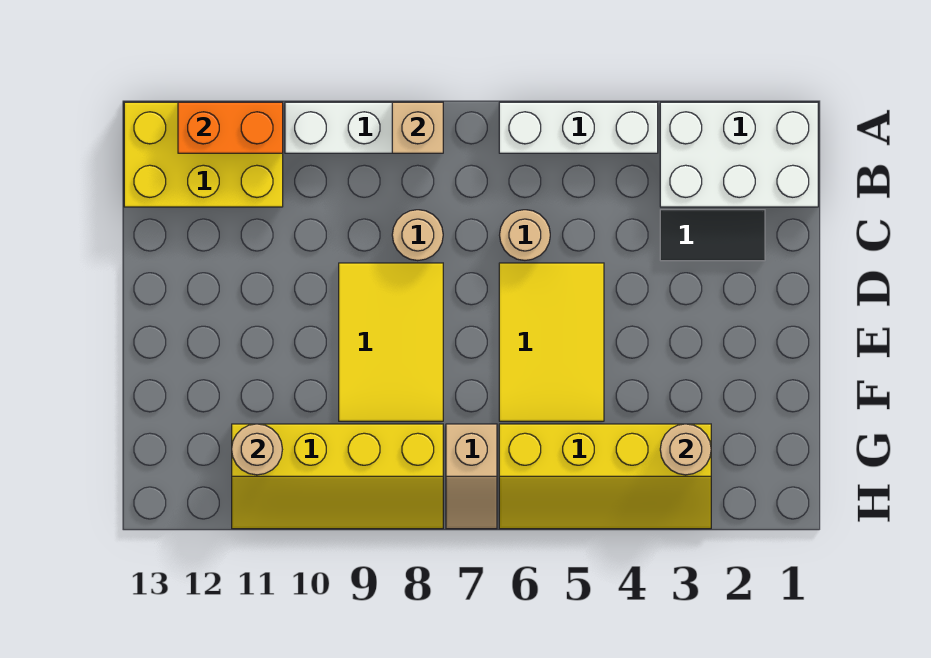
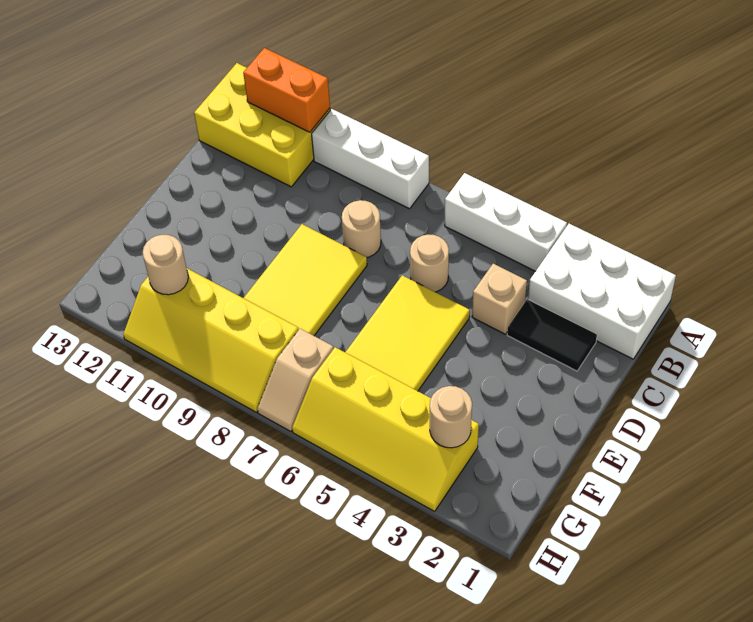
tan brick A8 level 2 -> tan brick C4 level 1

